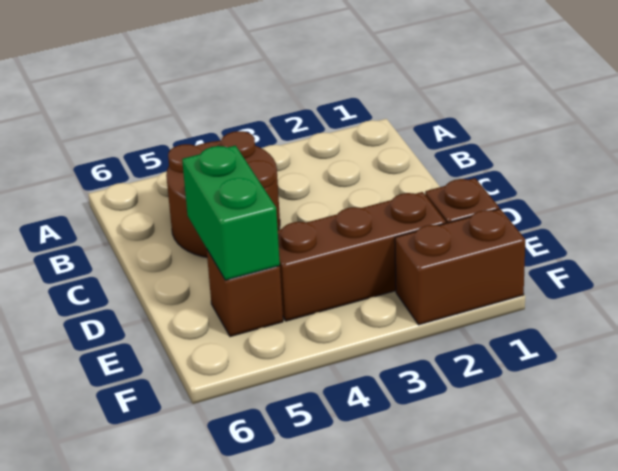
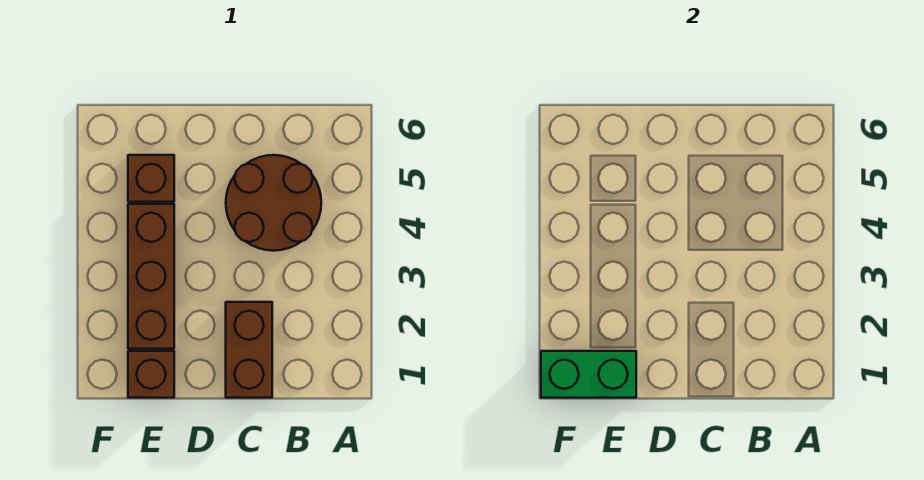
green brick D5:E5 level 2 -> green brick E1:F1 level 2
brown brick F1:F2 level 1 -> brown brick C1:C2 level 1

